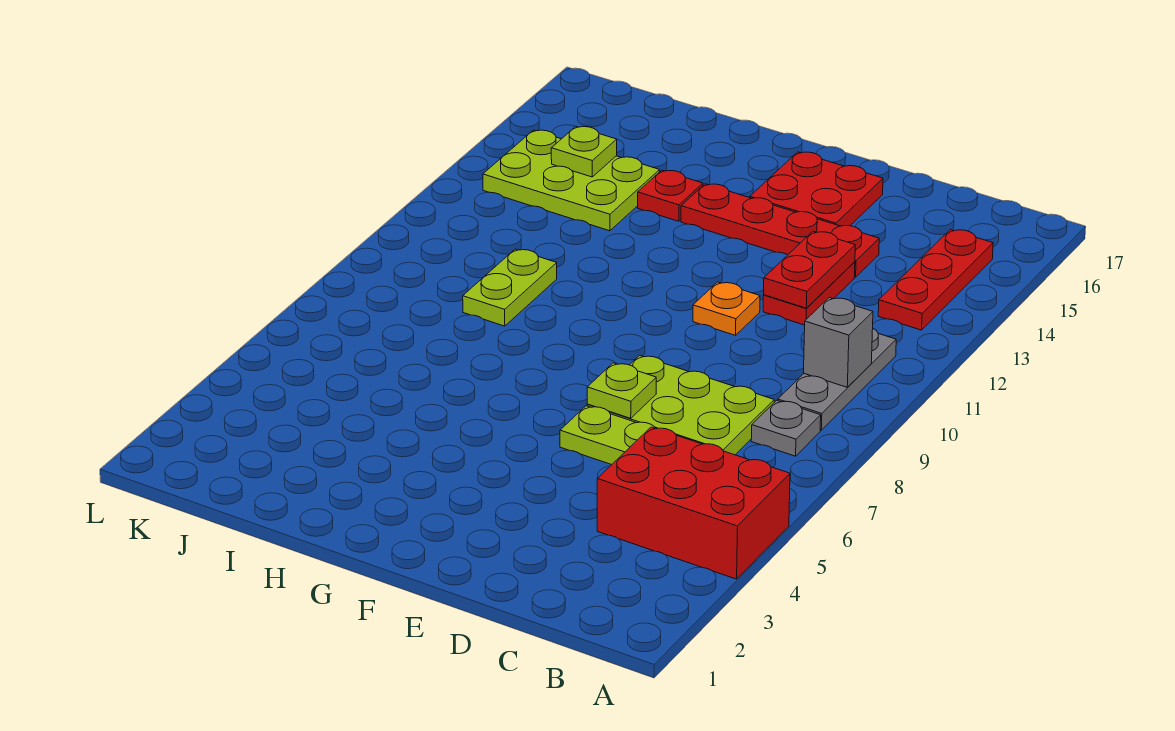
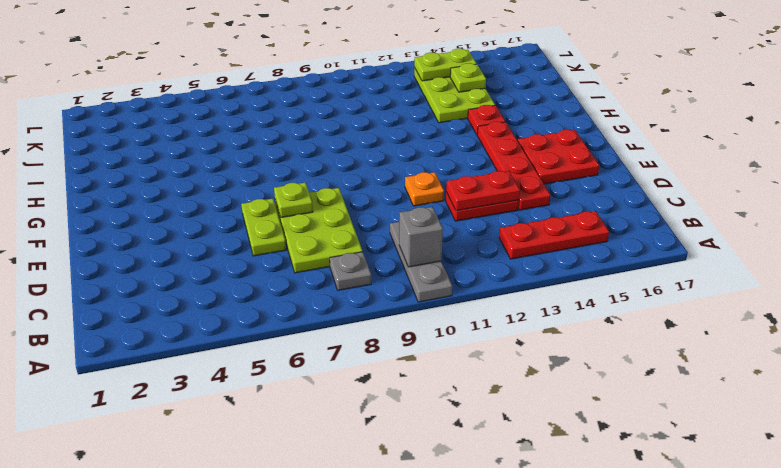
red brick A4:C5 level 1 -> none
grey plate B9:B11 level 1 -> grey plate A10:C10 level 1
lime plate I9:I10 level 1 -> lime plate K13:K14 level 2

